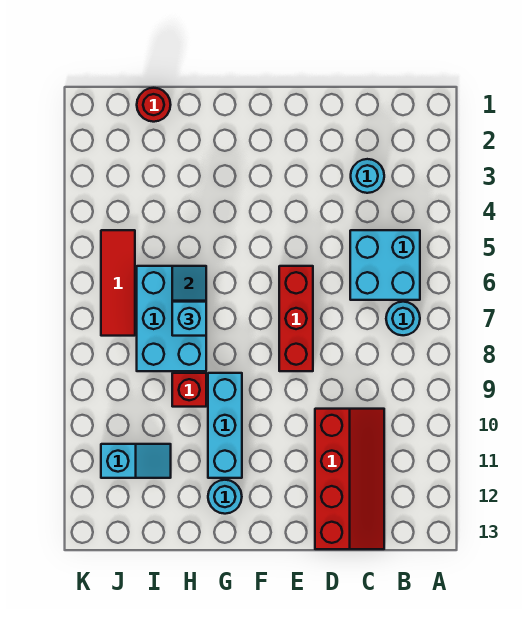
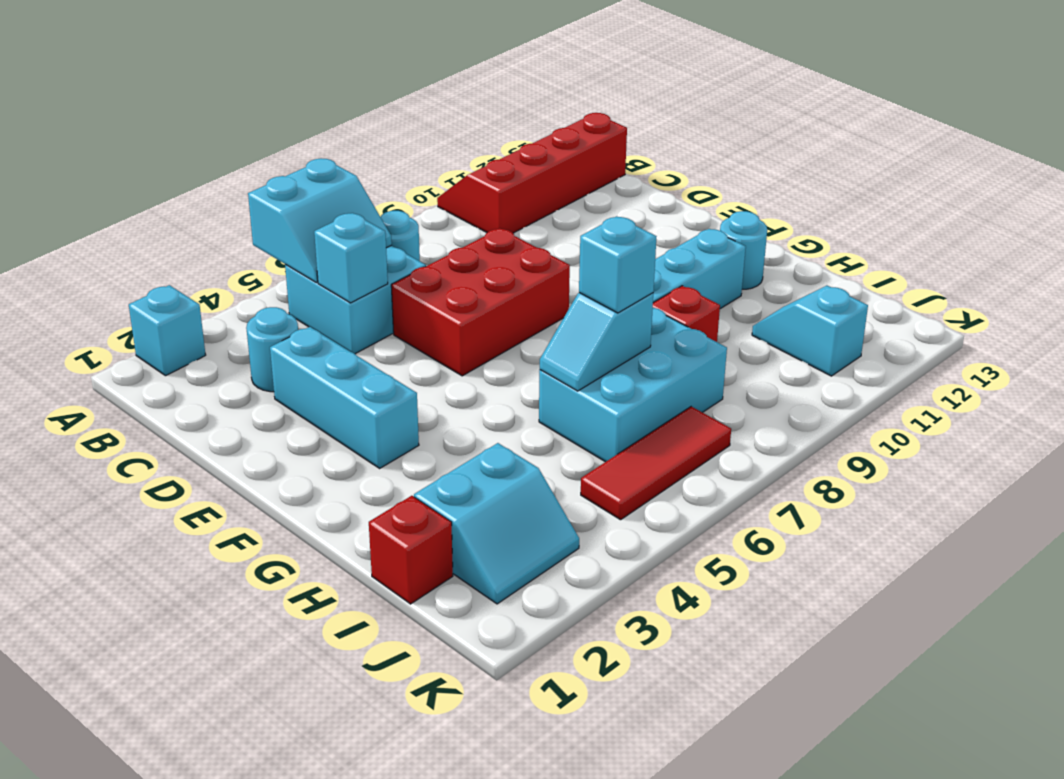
none -> cyan brick A2 level 1
none -> cyan slope A5:B6 level 2 top A
none -> cyan brick C5 level 2
red slope C10:D13 level 1 top D -> red slope A10:B13 level 1 top B
none -> cyan brick D3:F3 level 1
red brick E6:E8 level 1 -> red brick D6:E8 level 1
red round brick I1 level 1 -> red brick I1 level 1
none -> cyan slope I2:J3 level 1 top I

